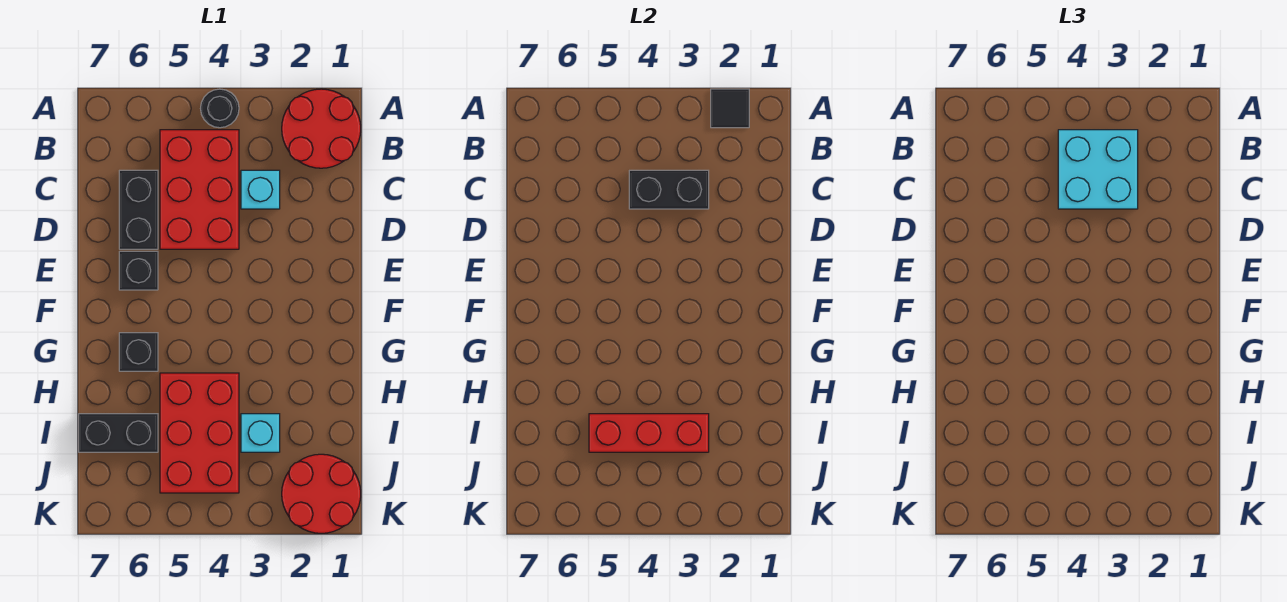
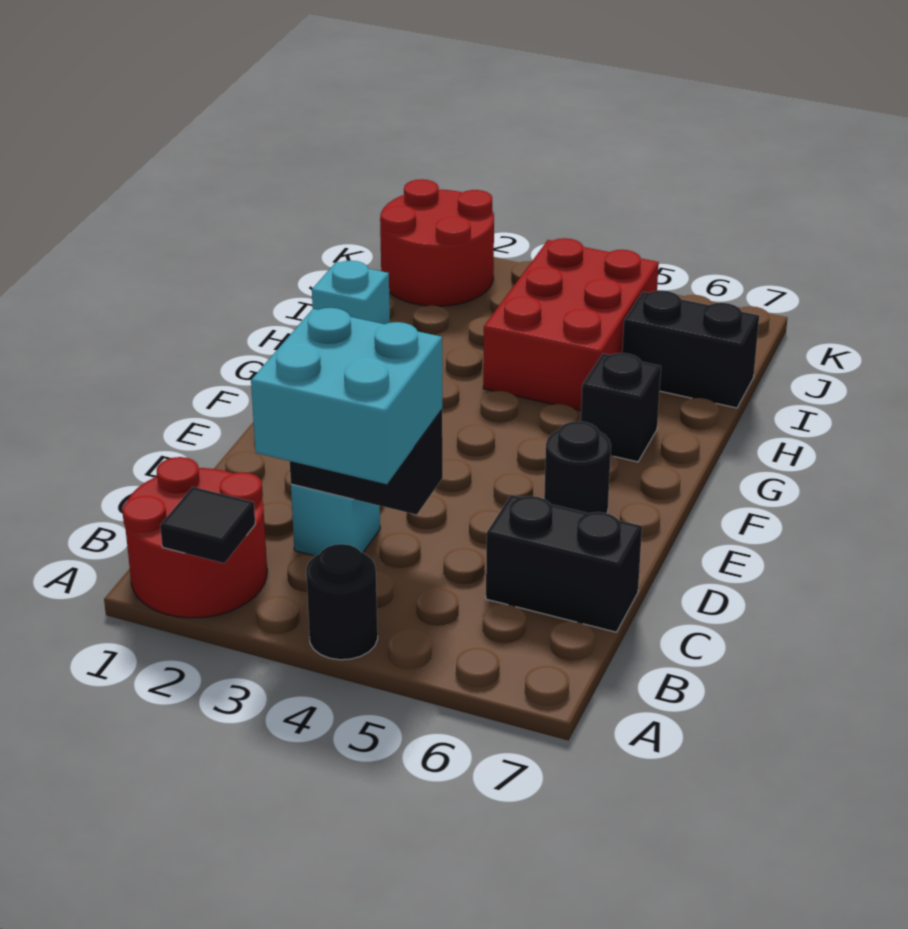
red brick B4:D5 level 1 -> none
black brick C6:D6 level 1 -> black brick C6:C7 level 1
black brick E6 level 1 -> black round brick E6 level 1
cyan brick I3 level 1 -> cyan brick H1 level 1
red brick I3:I5 level 2 -> none

